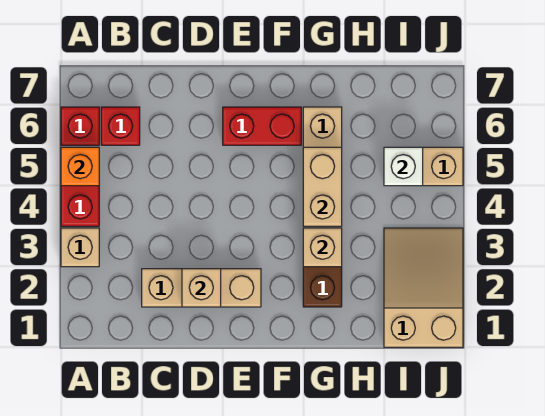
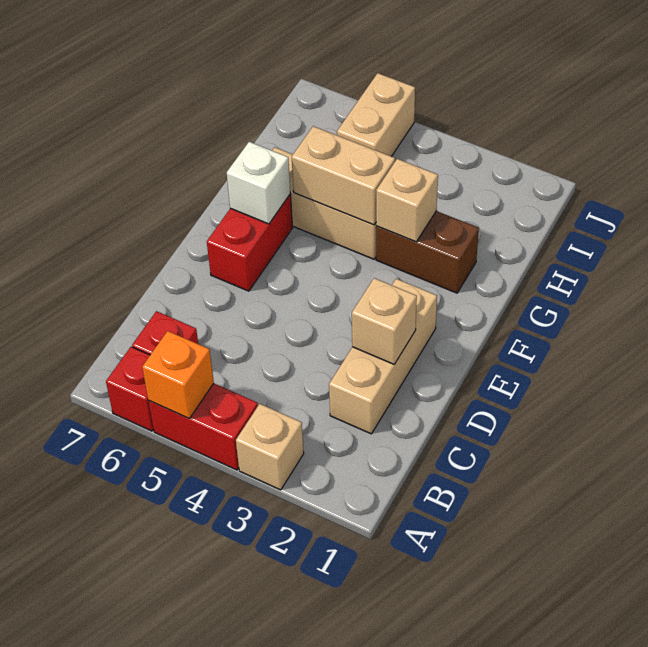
tan slope I1:J3 level 1 top 1 -> none
white brick I5 level 2 -> white brick F6 level 2

